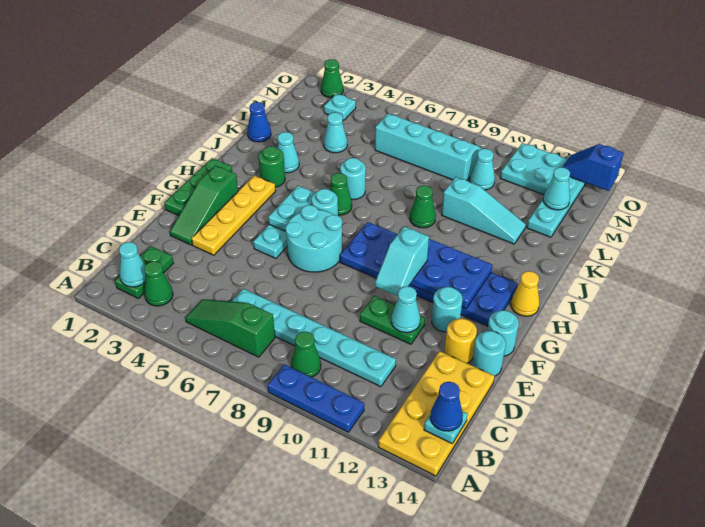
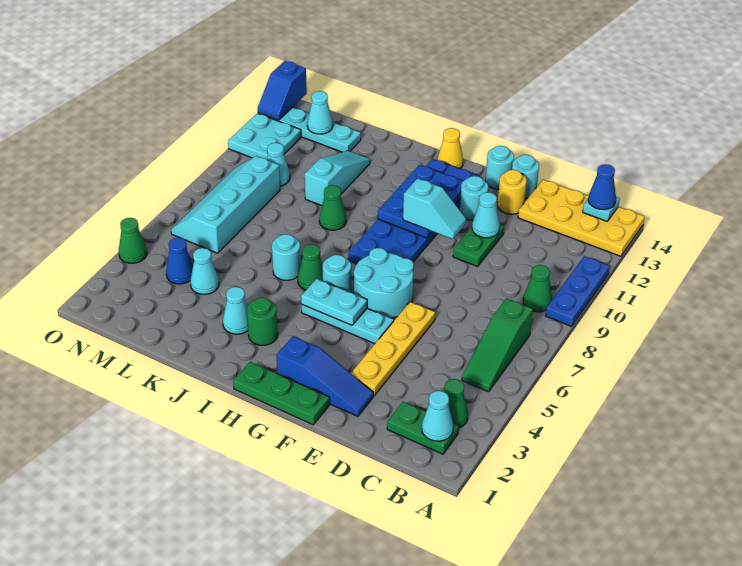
cyan plate C6:C11 level 1 -> none
green slope E2:G2 level 1 top G -> blue slope E2:G2 level 1 top G
yellow plate E3:H3 level 1 -> yellow plate E3:E6 level 1
blue cone K1 level 1 -> blue cone M4 level 1
cyan plate N3 level 1 -> none
green cone O2 level 1 -> green cone O4 level 1

